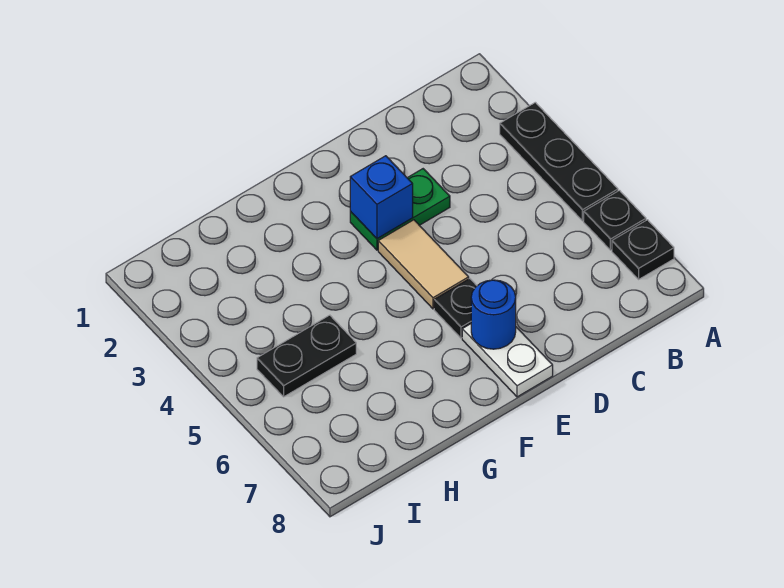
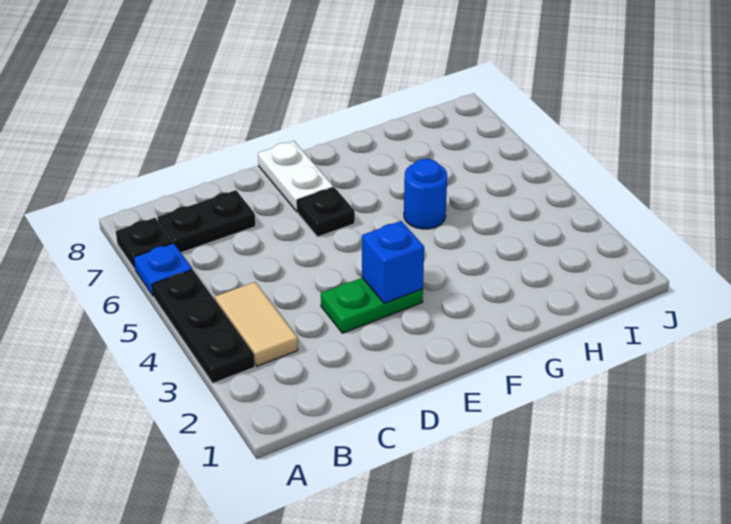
black plate A6 level 1 -> blue plate A6 level 1
tan tile E4:E5 level 1 -> tan tile B3:B4 level 1
blue round brick E7 level 2 -> blue round brick G5 level 1
black plate H5:I5 level 1 -> black plate B7:C7 level 1

